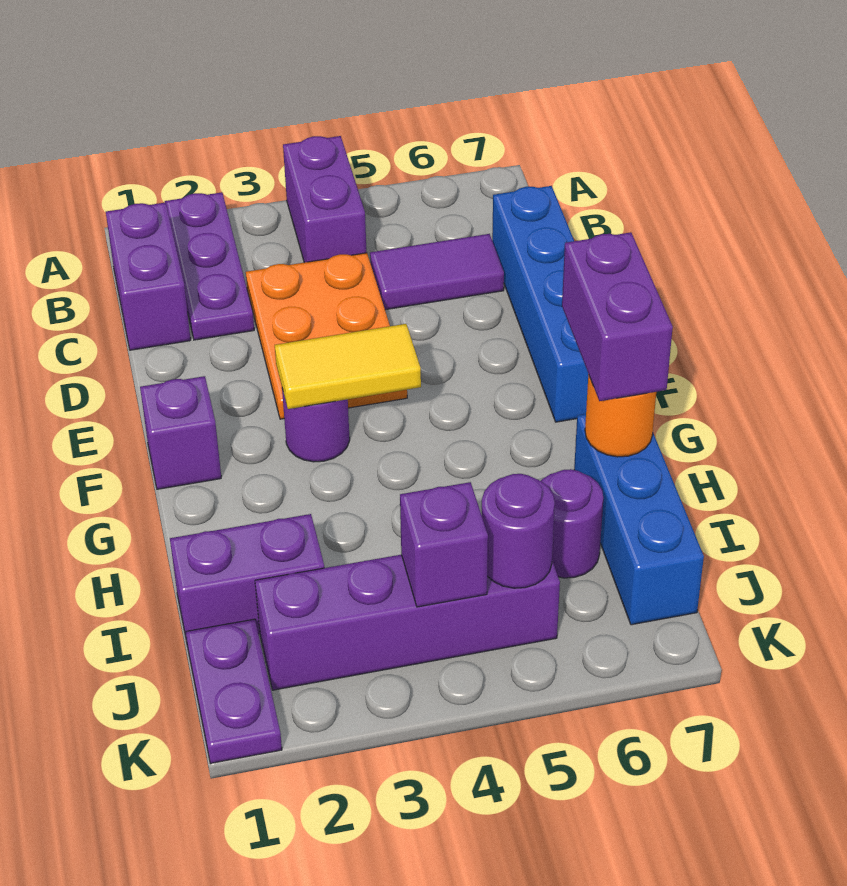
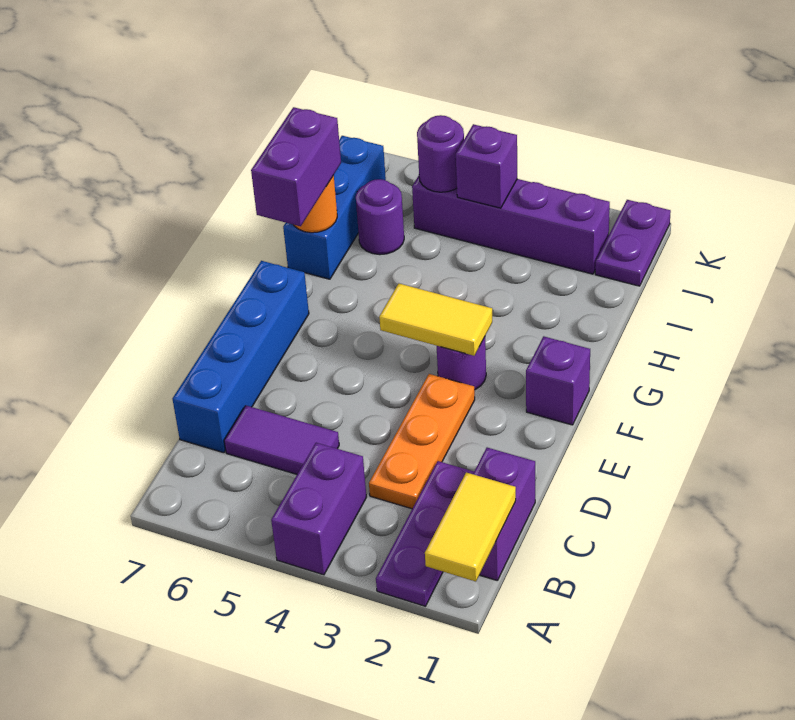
none -> yellow tile A1:B1 level 2
orange plate C3:E4 level 1 -> orange plate C3:E3 level 1
purple brick I1:I2 level 1 -> none

